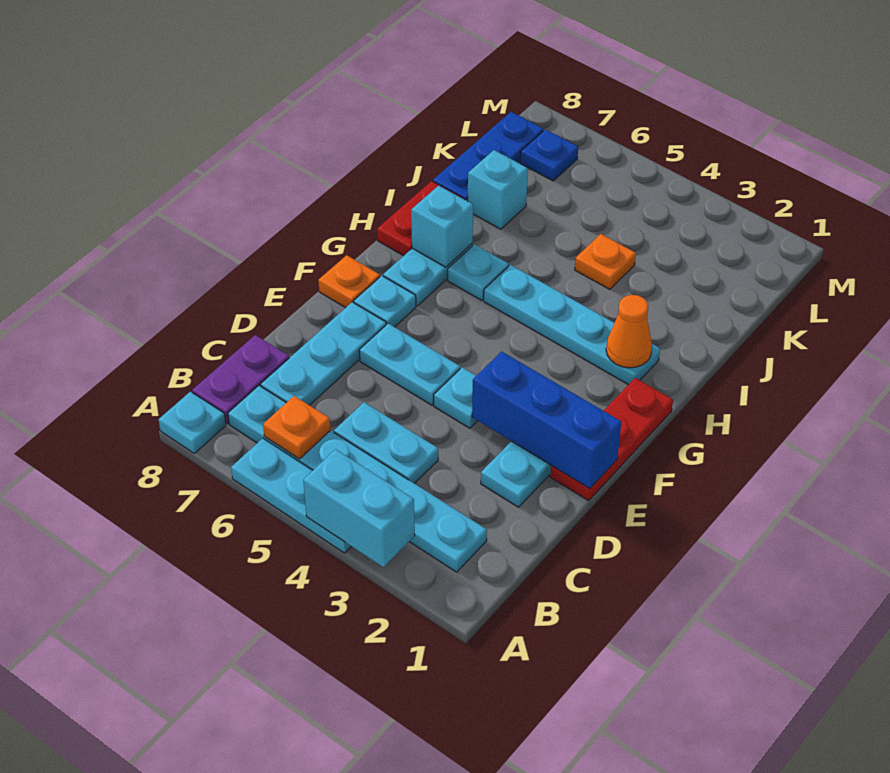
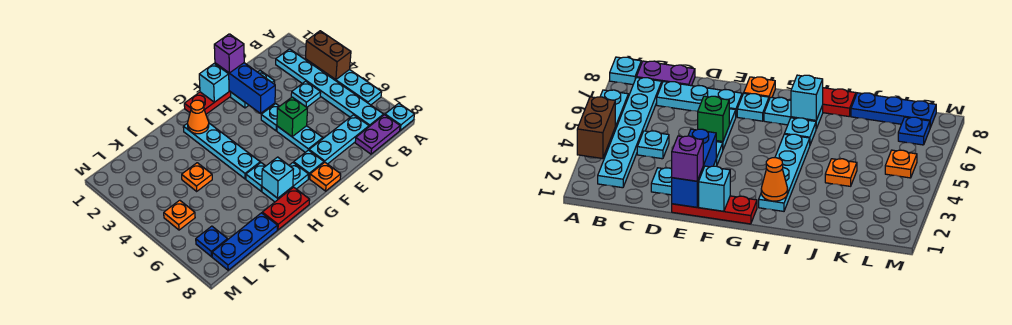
cyan brick A3:A4 level 2 -> brown brick A3:A4 level 2
orange plate B6 level 2 -> orange plate L5 level 1
cyan plate C4:C5 level 1 -> cyan plate C4 level 1
none -> purple brick E1 level 3
none -> green brick E5 level 2
cyan brick J7 level 1 -> cyan brick F1 level 2

